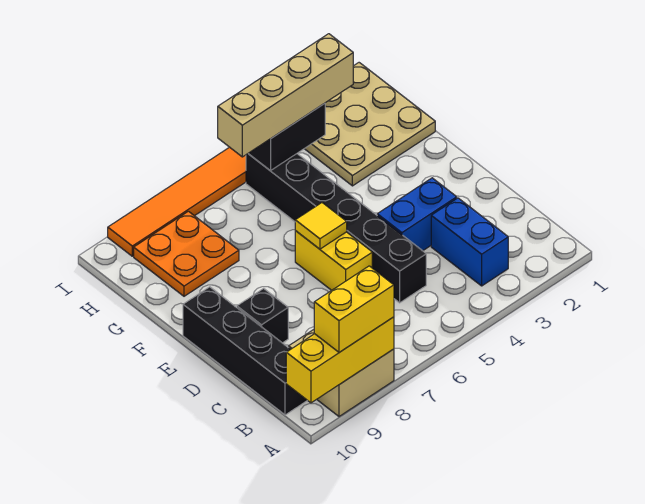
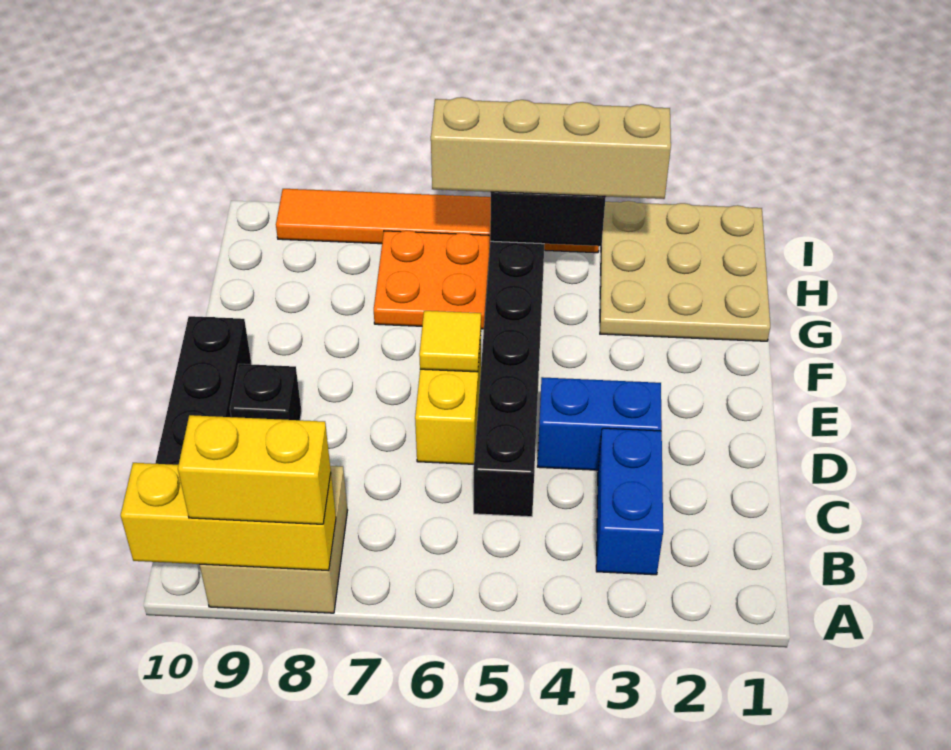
orange plate G8:H9 level 1 -> orange plate G6:H7 level 1

